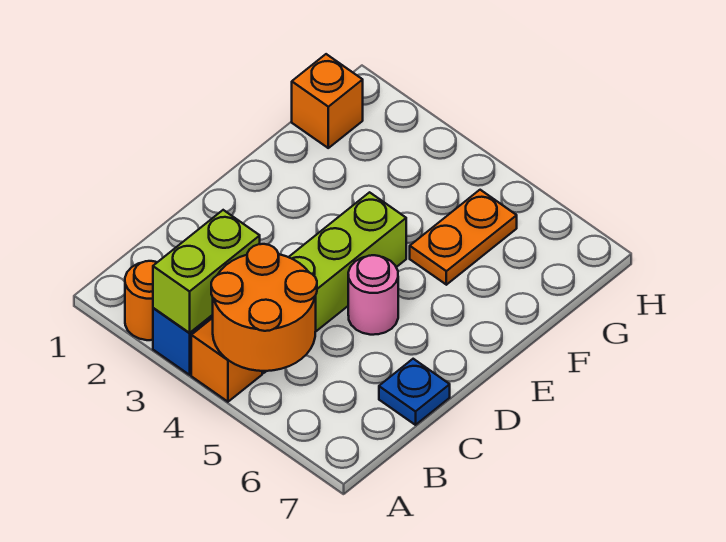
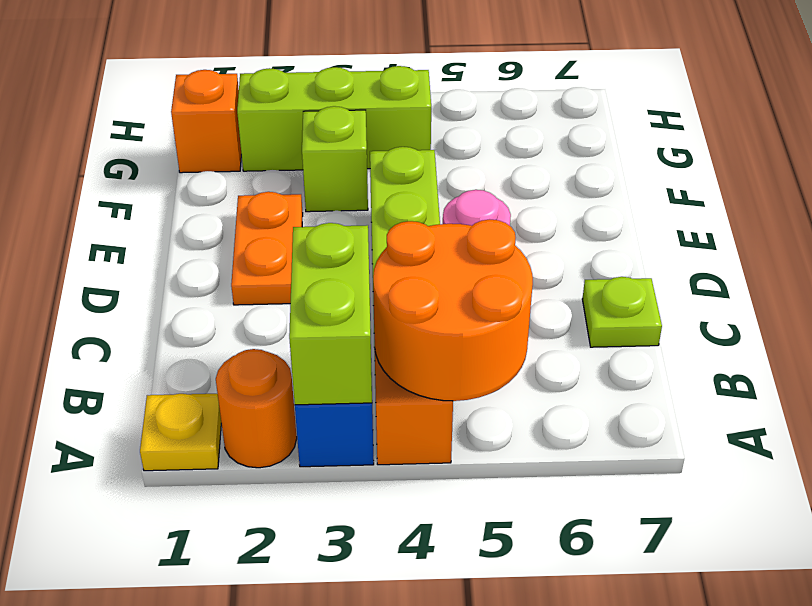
none -> yellow plate A1 level 1
blue plate C7 level 1 -> lime plate C7 level 1
none -> lime brick F3 level 1
orange plate F5:G5 level 1 -> orange plate D2:E2 level 1
none -> lime brick G2:G4 level 1

